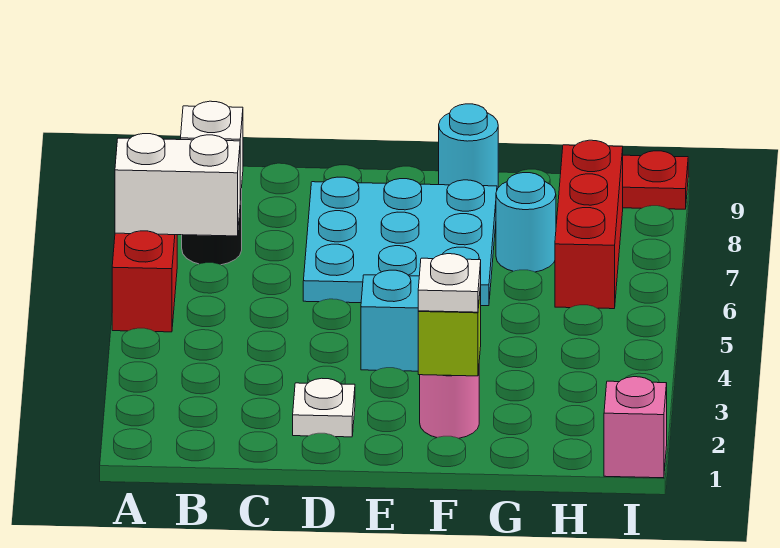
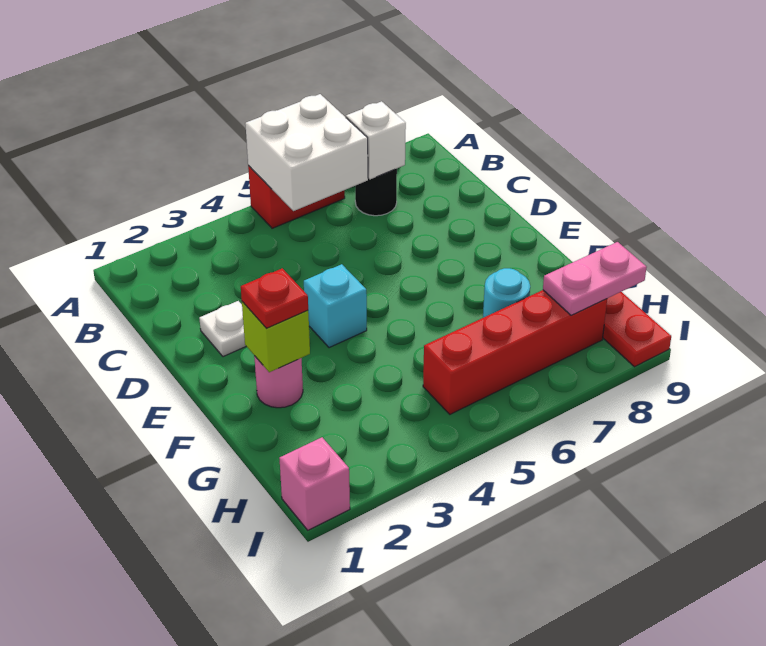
white brick A6:B6 level 2 -> white brick A5:B6 level 2
cyan plate D6:F8 level 1 -> none
white plate F2 level 3 -> red plate F2 level 3
cyan round brick F9 level 1 -> none
red brick H6:H8 level 1 -> red brick H5:H8 level 1
none -> pink plate H8:H9 level 2

